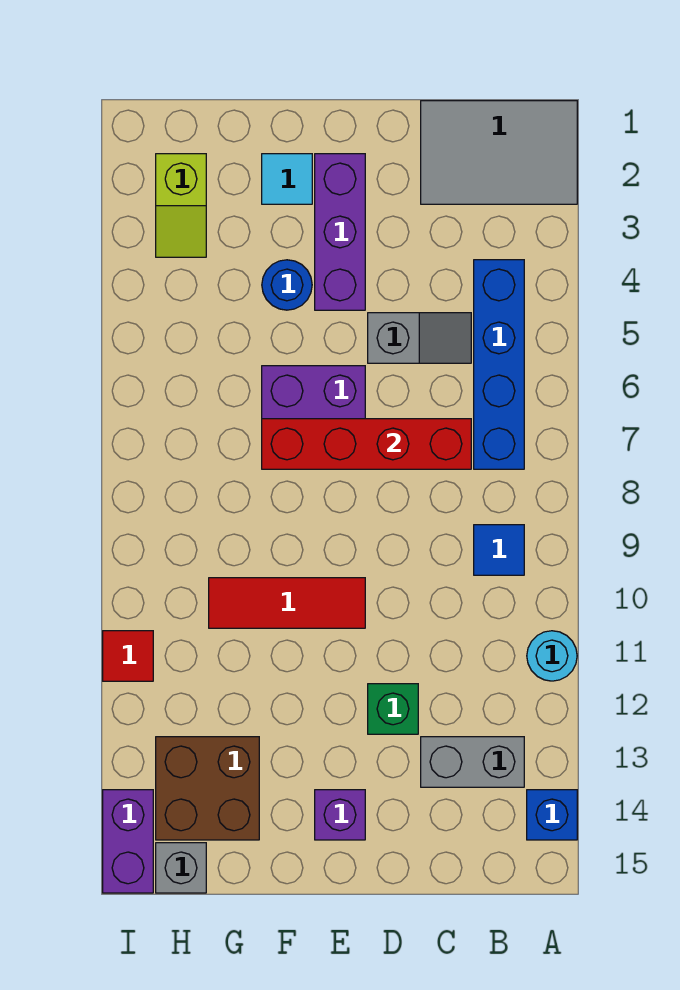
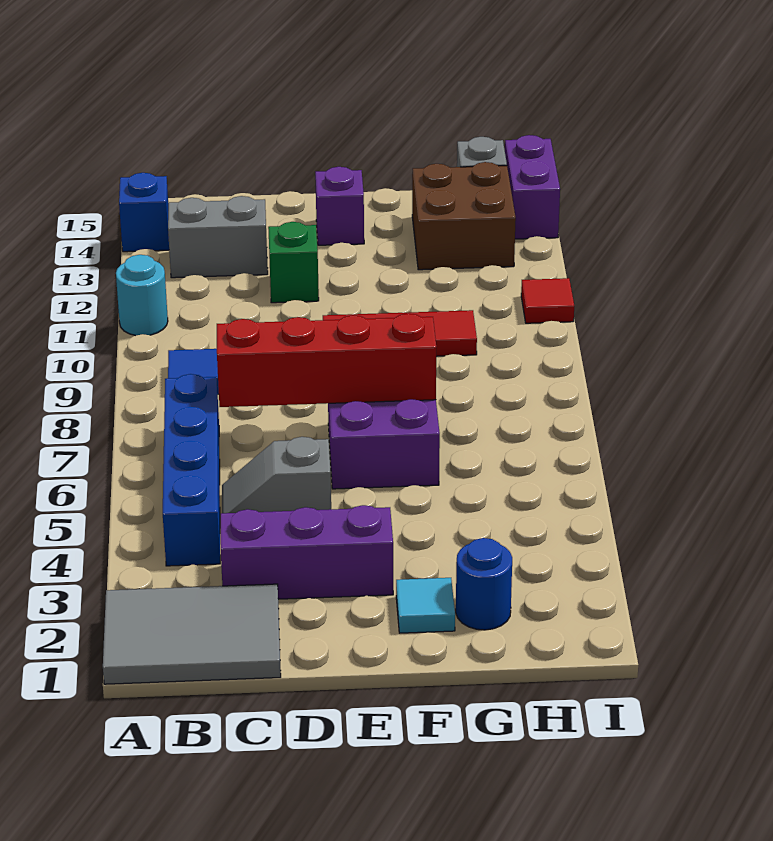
purple brick E2:E4 level 1 -> purple brick C3:E3 level 1
blue round brick F4 level 1 -> blue round brick G2 level 1
lime slope H2:H3 level 1 top 2 -> none

